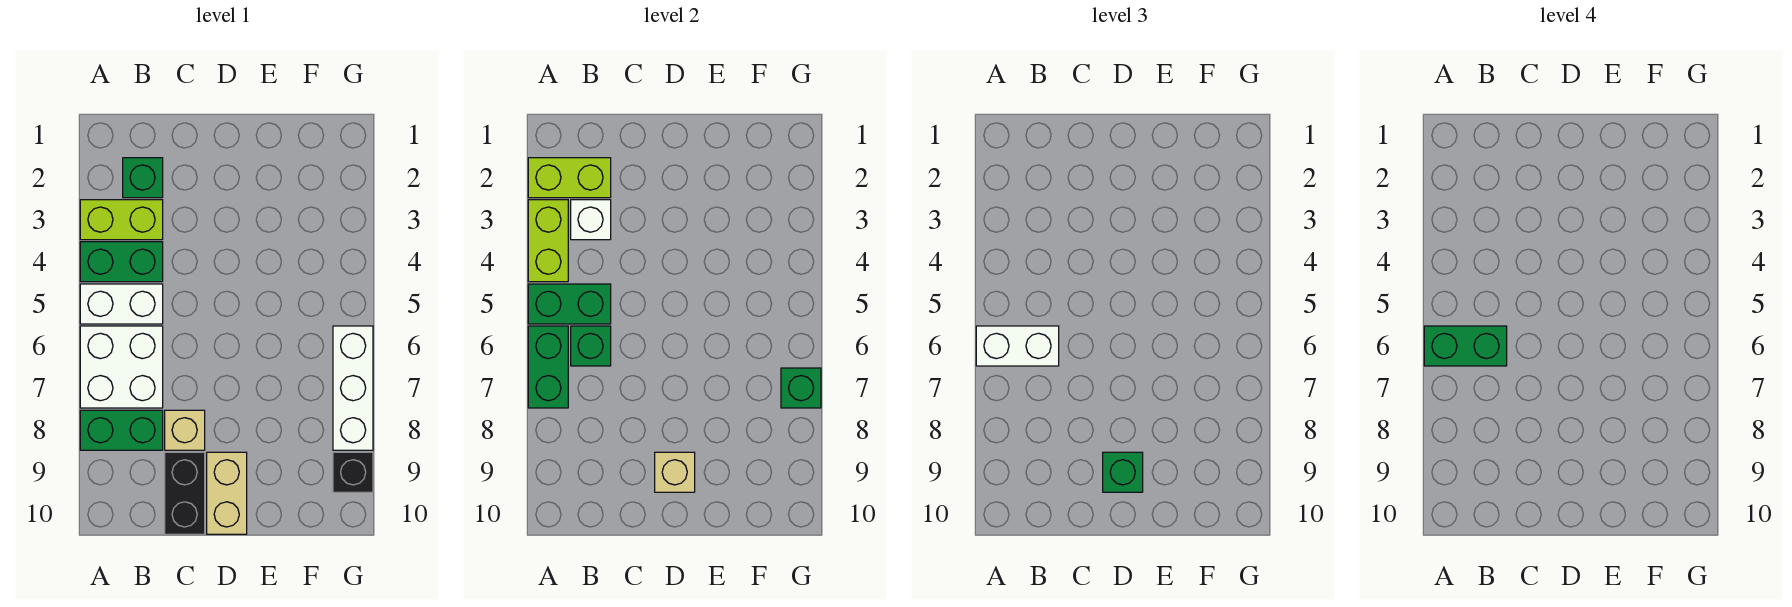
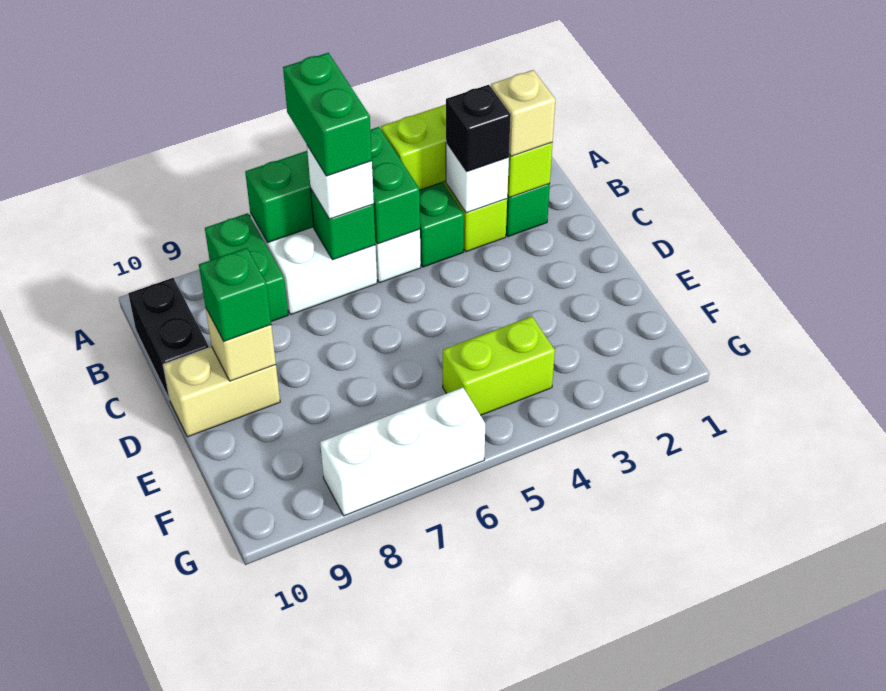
white brick A6:B6 level 3 -> white brick B6 level 3
tan brick C8 level 1 -> tan brick B2 level 3
black brick C9:C10 level 1 -> black brick B10:C10 level 1
none -> lime brick F4:F5 level 1
green brick G7 level 2 -> none
black brick G9 level 1 -> black brick B3 level 3

